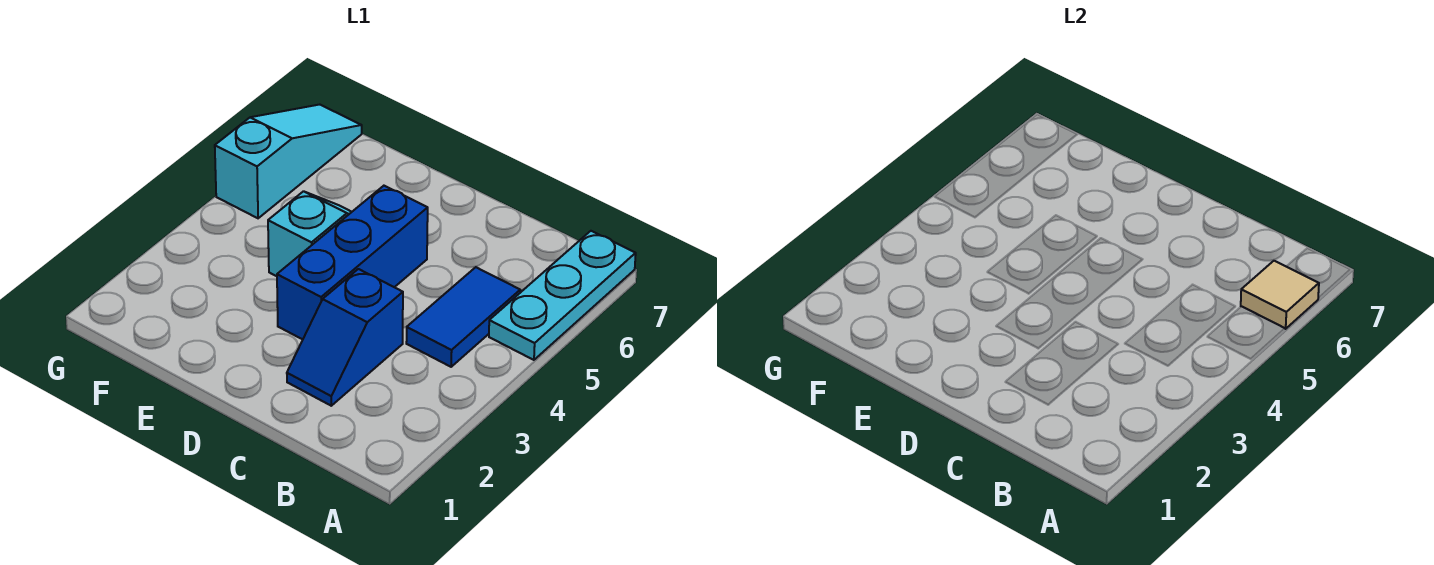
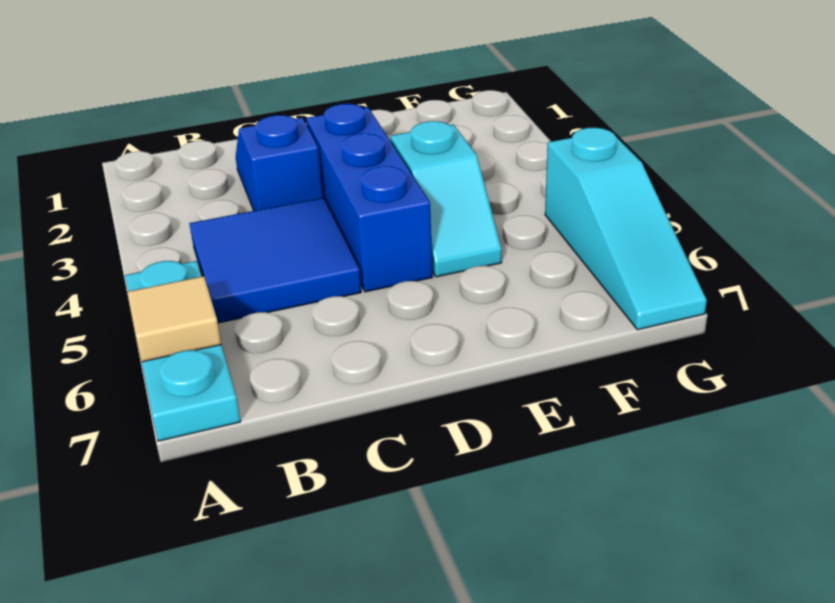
blue tile B4:B5 level 1 -> blue tile B4:C5 level 1

